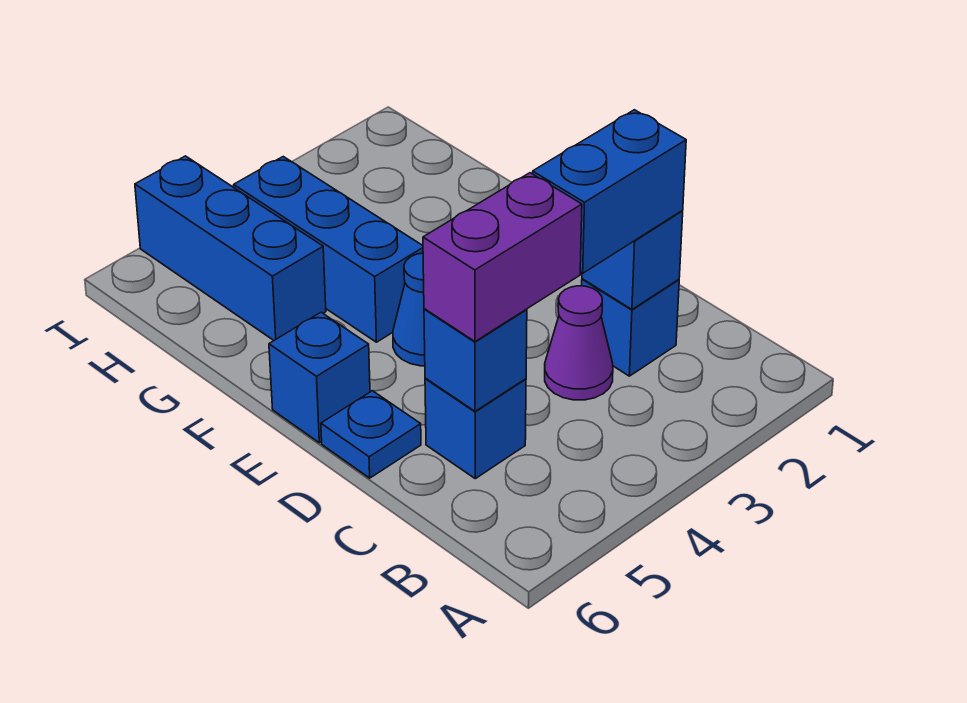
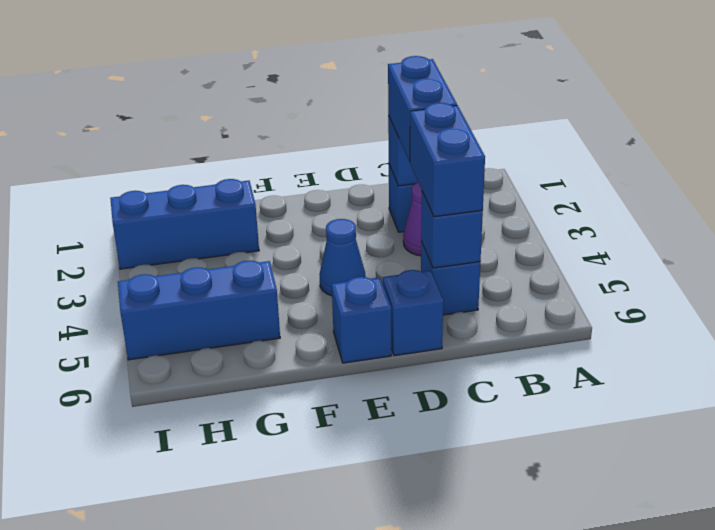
purple brick C4:C5 level 3 -> blue brick C4:C5 level 3
blue plate D6 level 1 -> blue brick D6 level 1
blue brick F4:H4 level 1 -> blue brick G2:I2 level 1

